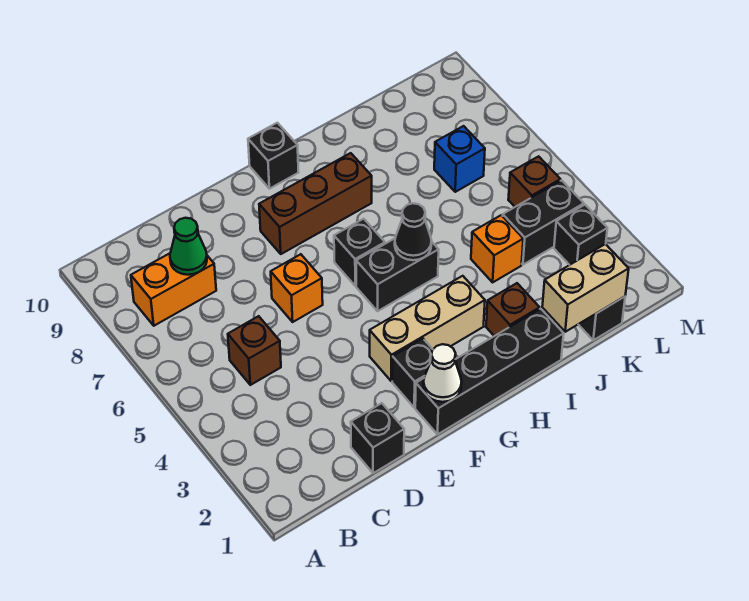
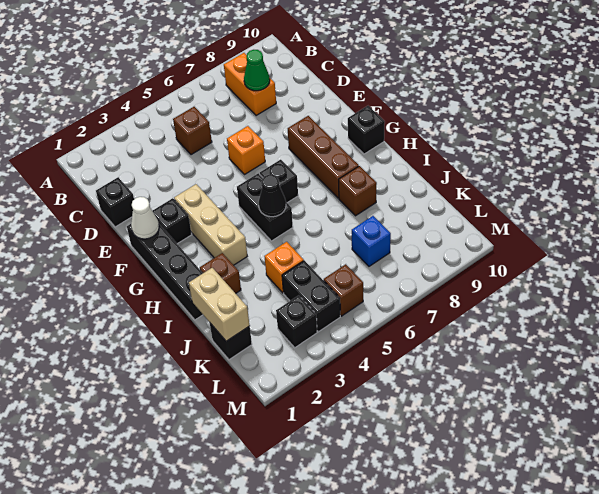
none -> brown brick I8 level 1

